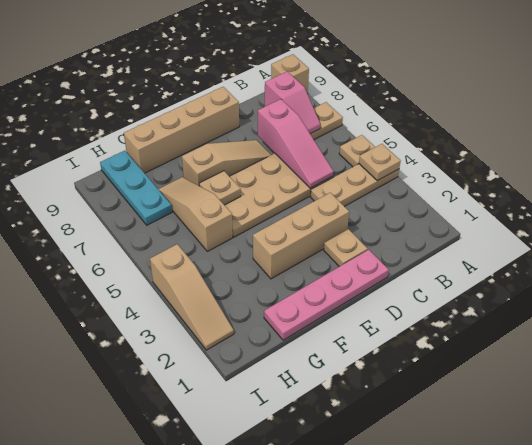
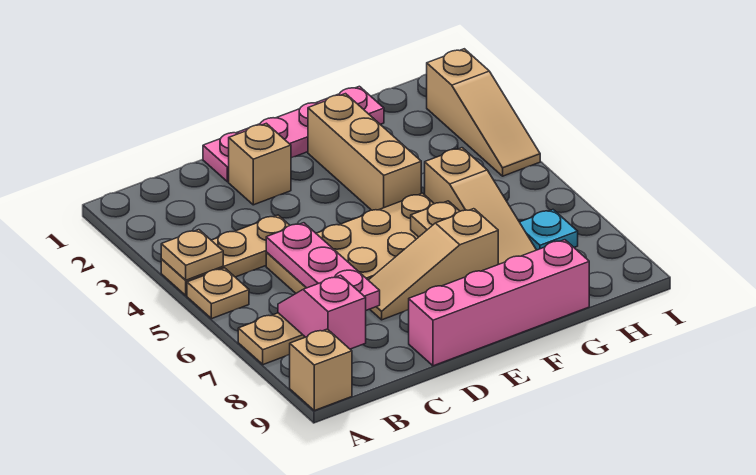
pink slope C5:C7 level 2 top 7 -> pink plate C5:C7 level 2
tan plate D2 level 1 -> tan brick D2 level 1
tan brick D3:F3 level 1 -> tan brick F2:F4 level 1
tan brick D9:G9 level 1 -> pink brick D9:G9 level 1
cyan plate H7:H9 level 1 -> cyan plate H7 level 1
tan slope I2:I4 level 1 top 4 -> tan slope I2:I4 level 1 top 2

